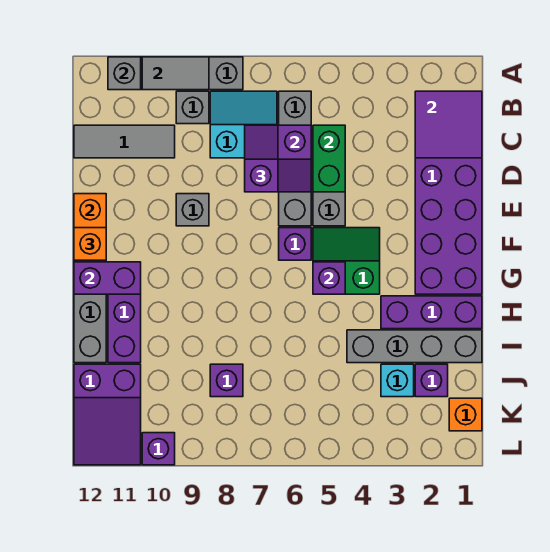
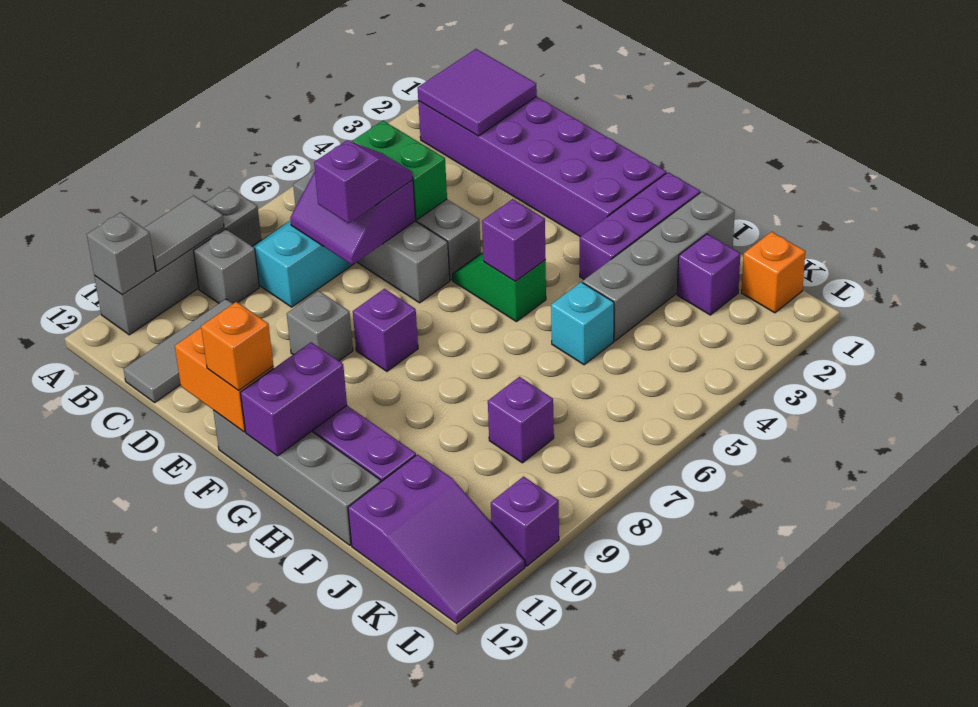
green slope F4:G5 level 1 top G -> green slope F5:G5 level 1 top G
purple brick F6 level 1 -> purple brick F8 level 1
cyan brick J3 level 1 -> cyan brick I5 level 1

